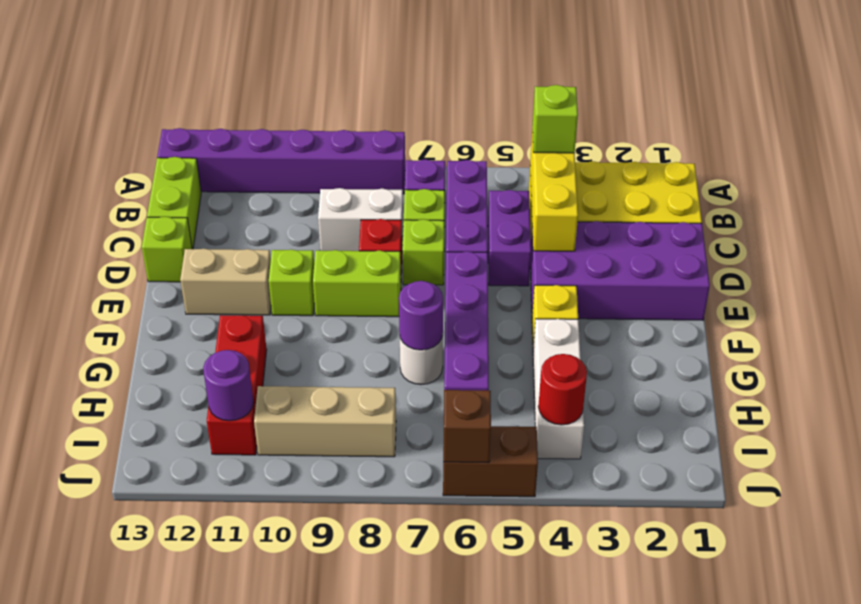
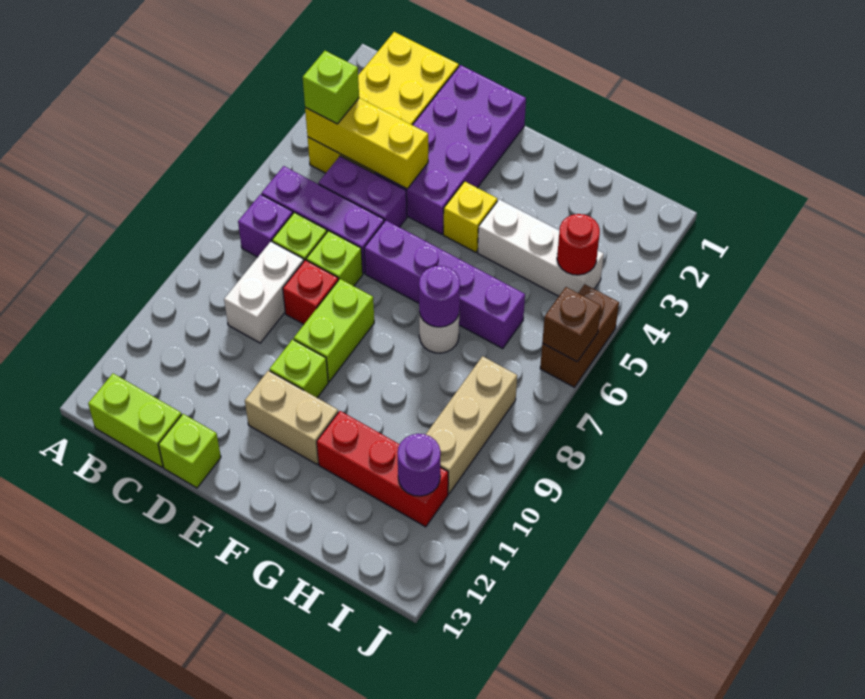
purple brick A8:A13 level 1 -> none
tan brick E11:E12 level 1 -> tan brick E11:F11 level 1

